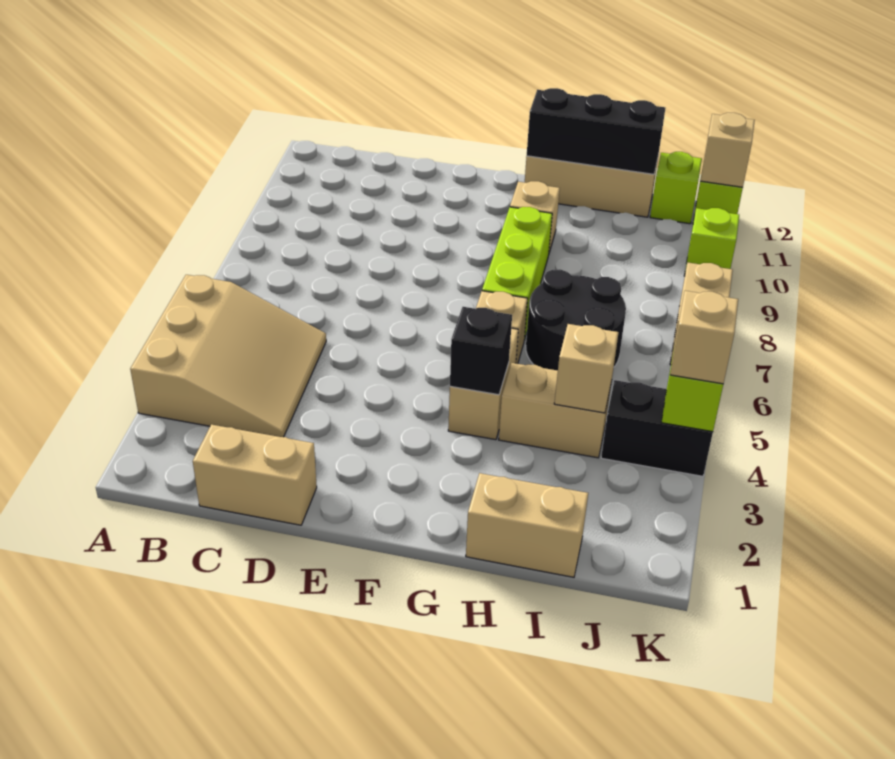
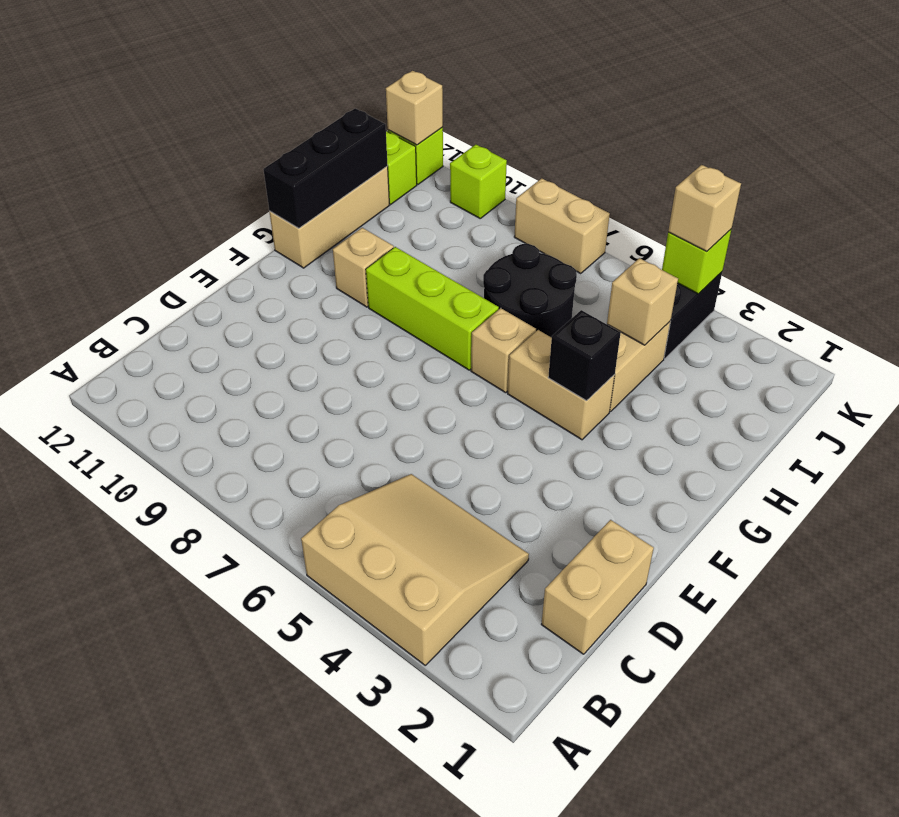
tan brick H1:I1 level 1 -> none

